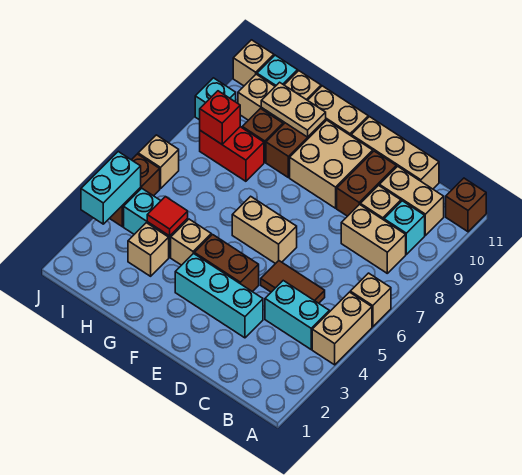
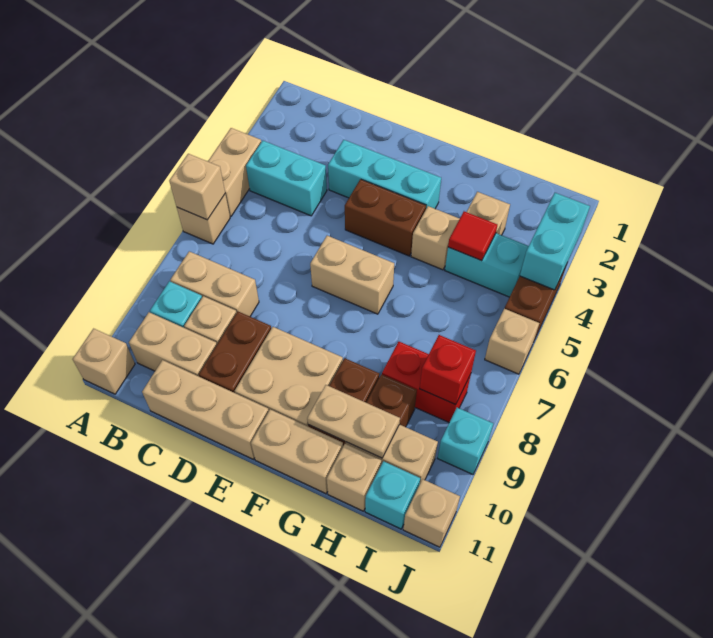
none -> tan brick A6 level 2
brown brick A11 level 1 -> tan brick A11 level 1
brown tile C5:D5 level 1 -> none

